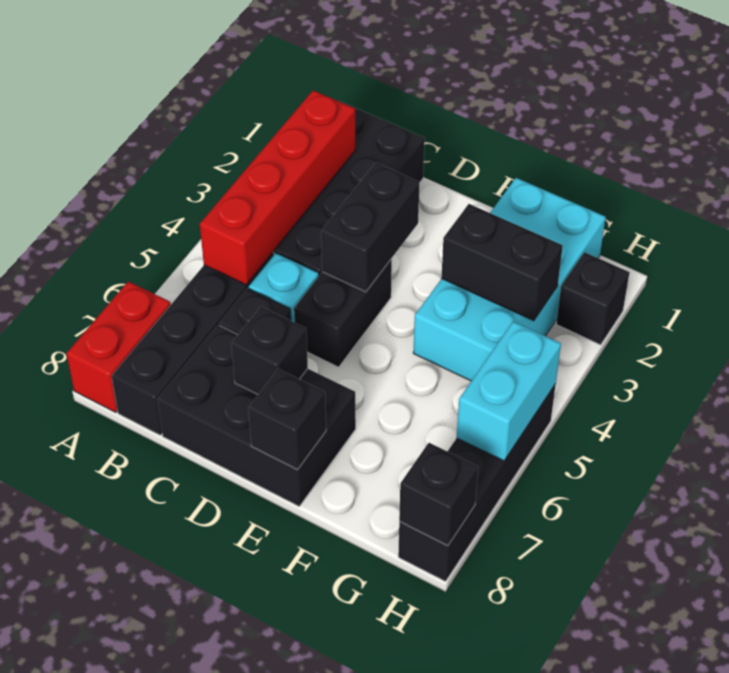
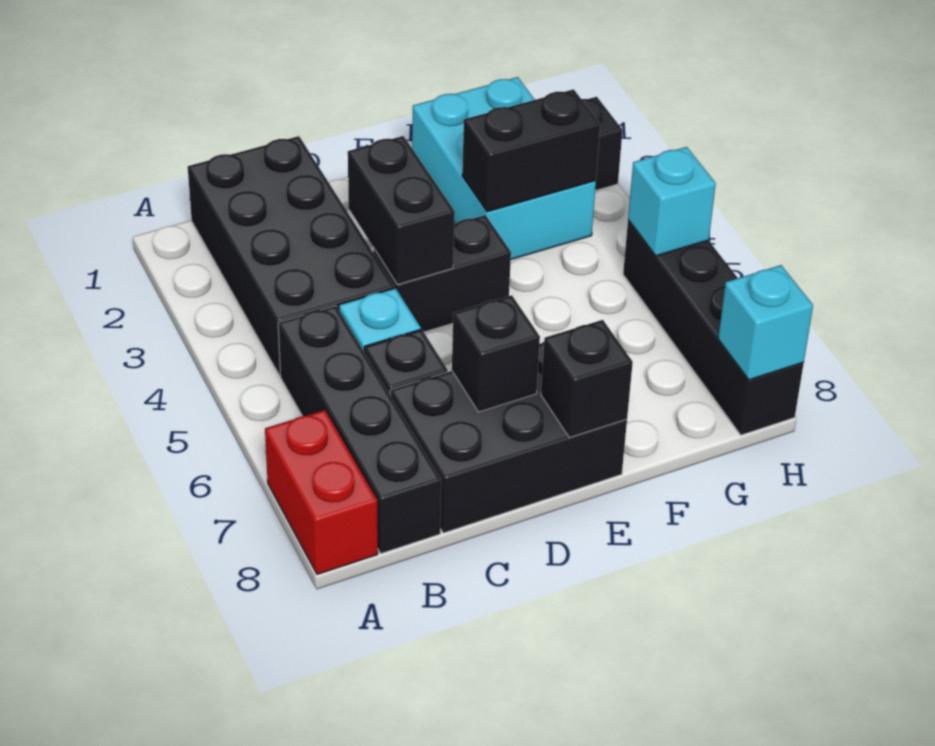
red brick B2:B5 level 2 -> none
black brick D4:D5 level 1 -> black brick D4:E4 level 1
cyan brick F1:G4 level 1 -> cyan brick F1:G3 level 1
cyan brick H5:H6 level 2 -> cyan brick H5 level 2
black brick H8 level 2 -> cyan brick H8 level 2

